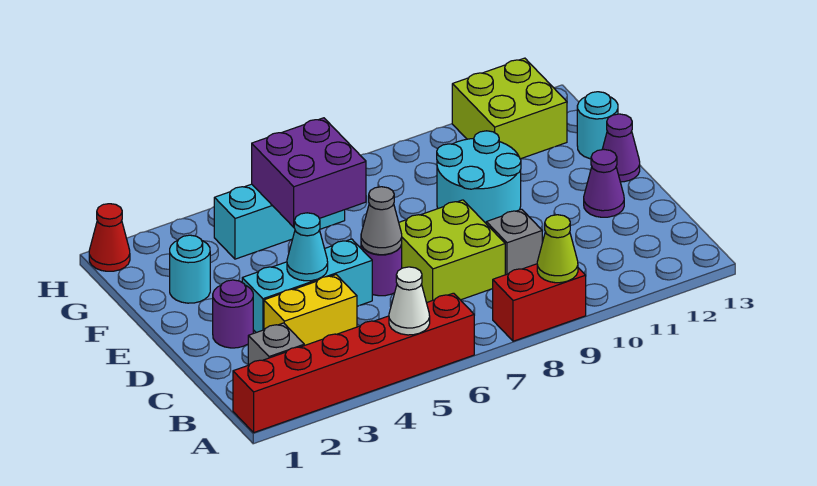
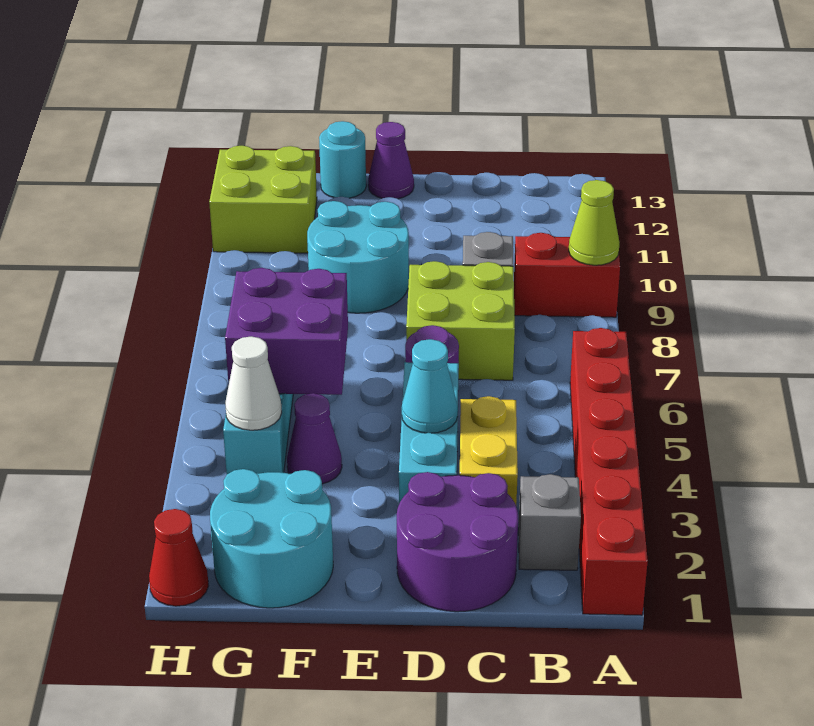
white cone A5 level 2 -> white cone G4 level 2
red brick A8:A9 level 1 -> red brick A9:B9 level 1
purple round brick D2 level 1 -> purple round brick C1:D2 level 1
grey cone D6 level 2 -> none
purple cone D12 level 1 -> purple cone F4 level 1
cyan round brick F2 level 1 -> cyan round brick F1:G2 level 1

